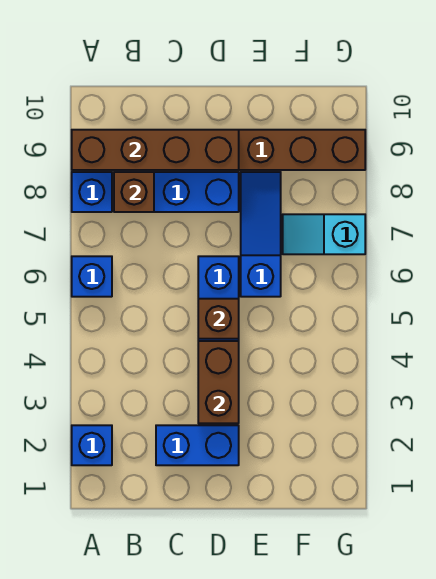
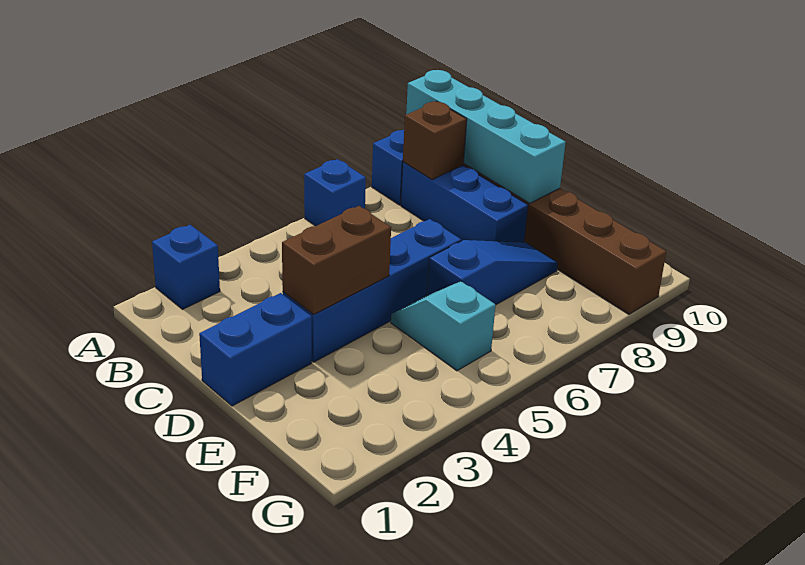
brown brick A9:D9 level 2 -> cyan brick A9:D9 level 2
blue brick C2:D2 level 1 -> blue brick D1:D2 level 1
brown brick D5 level 2 -> none
cyan slope F7:G7 level 1 top G -> cyan slope E5:F5 level 1 top F

